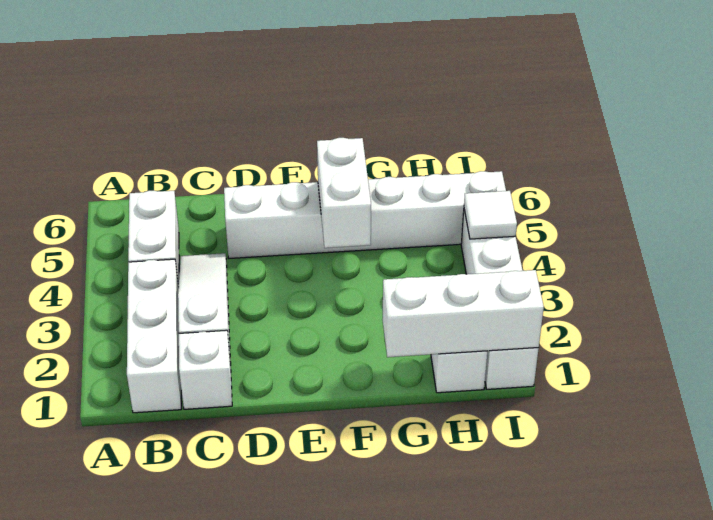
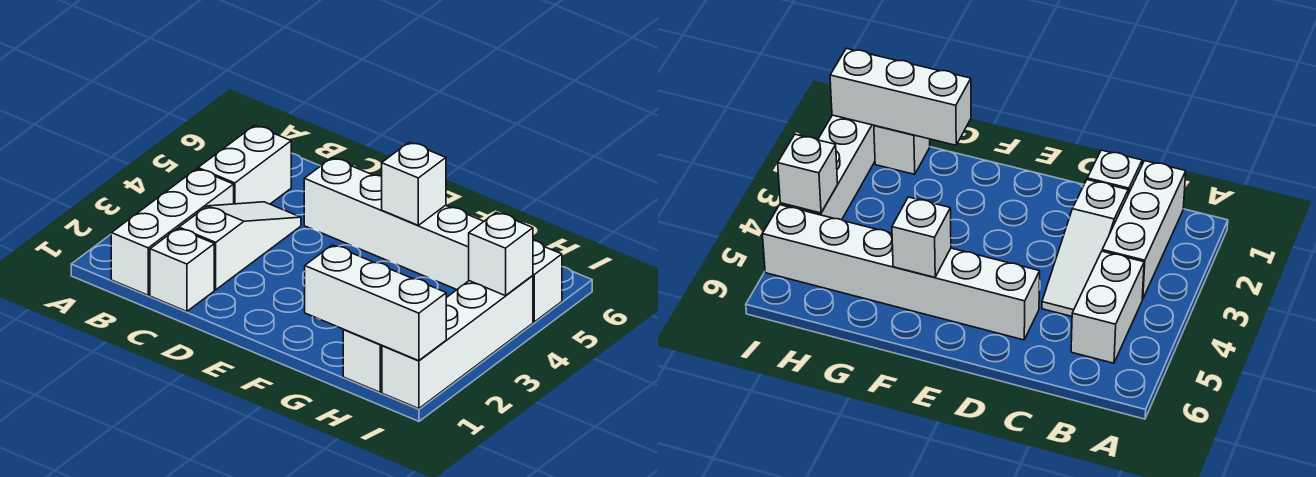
white brick F4:F5 level 2 -> white brick F5 level 2
white tile I4 level 2 -> white brick I4 level 2

